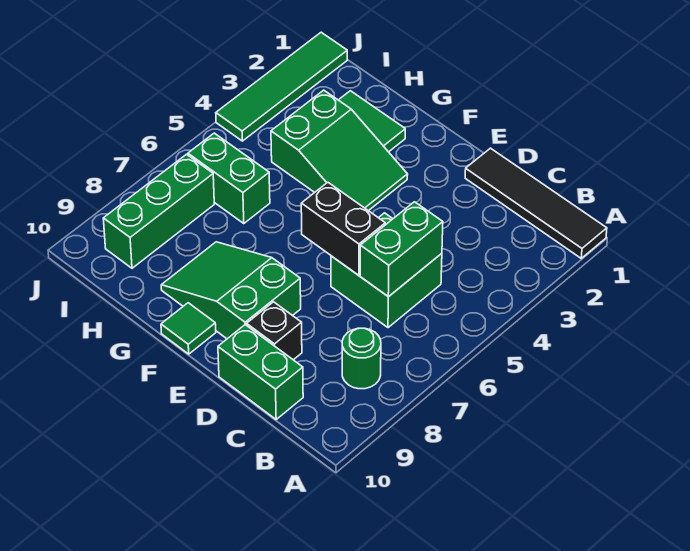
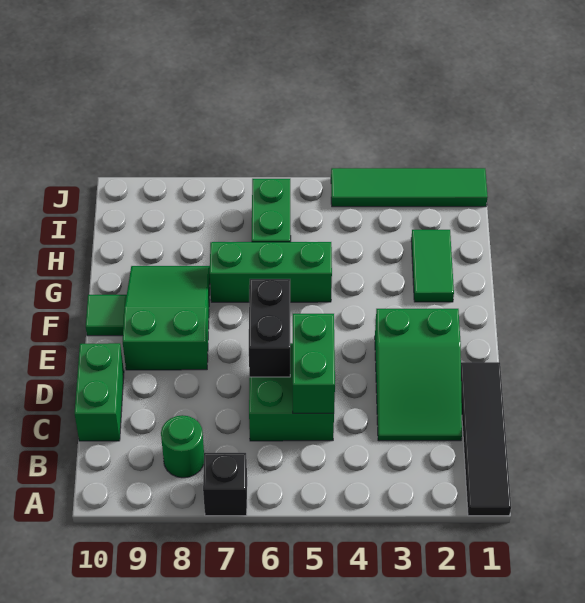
green brick C5:C6 level 2 -> green brick C5:D5 level 2
black brick D9 level 1 -> black brick A7 level 1
green slope F3:H4 level 1 top H -> green slope C2:E3 level 1 top E
green brick I7:I9 level 1 -> green brick G5:G7 level 1

